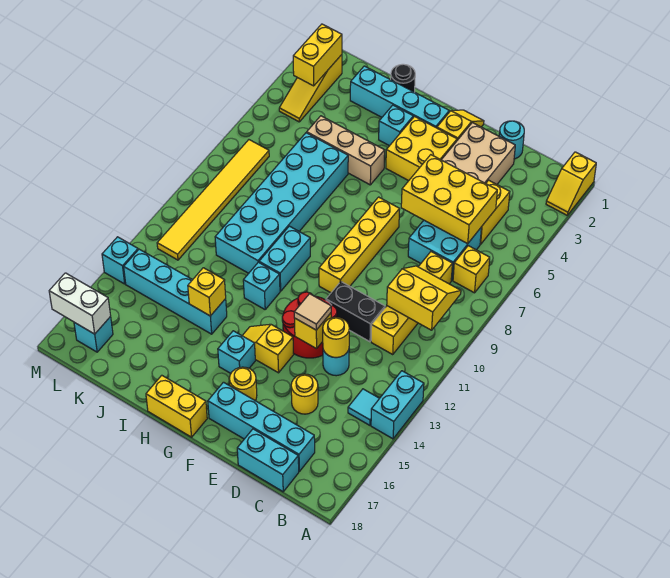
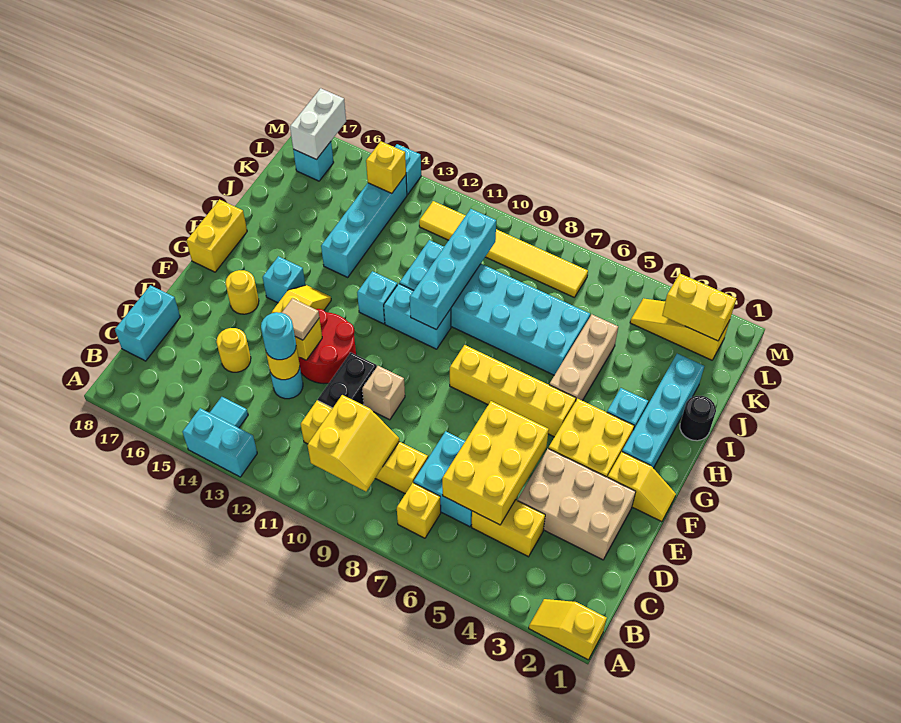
cyan brick C17:F17 level 1 -> cyan brick H10:K10 level 2
cyan round brick D1 level 1 -> cyan round brick D13 level 3
none -> tan brick E10 level 1
yellow brick F7:F10 level 1 -> yellow brick G5:G8 level 1
yellow brick I14 level 2 -> yellow brick L14 level 2

